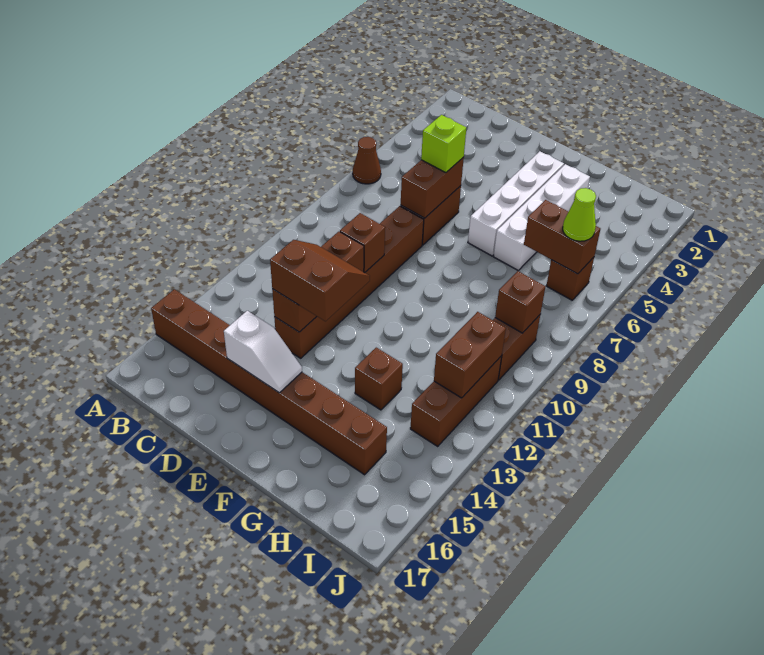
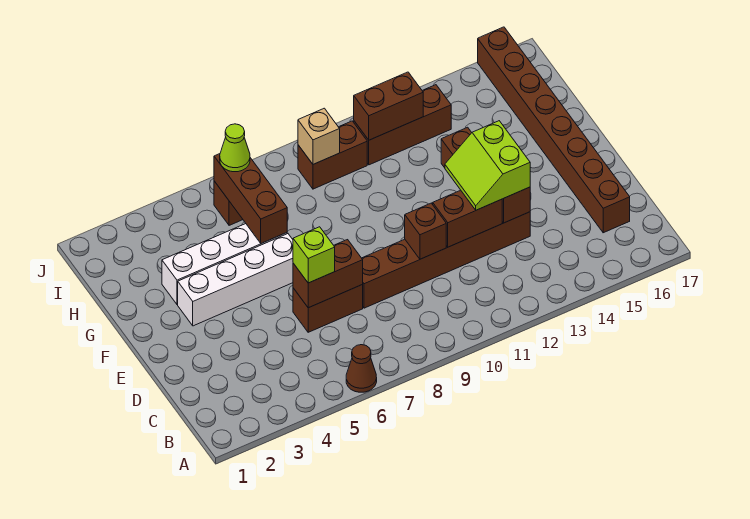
brown brick A15:H15 level 1 -> brown brick C16:J16 level 1
brown slope D12:E13 level 3 top 13 -> lime slope D12:E13 level 3 top 13
white slope D15:E15 level 2 top D -> none
brown brick H6:I6 level 2 -> brown brick G6:I6 level 2
brown brick I9 level 2 -> tan brick I9 level 2

